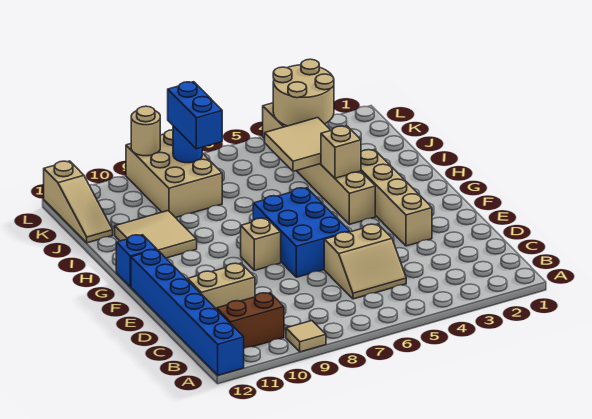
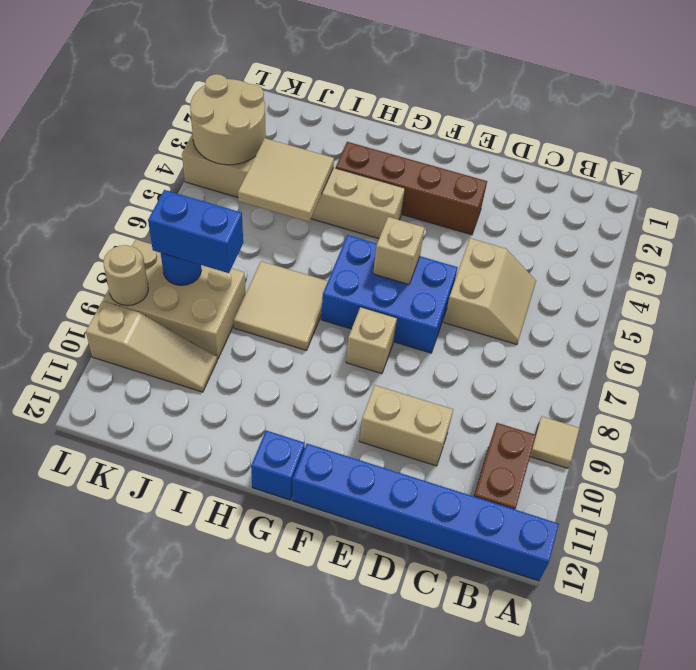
tan brick D10:D11 level 1 -> tan brick D10:E10 level 1
tan brick E3:H3 level 1 -> brown brick E3:H3 level 1
tan brick H4 level 2 -> tan brick F6 level 2
tan tile H10:I11 level 1 -> tan tile H7:I8 level 1
tan slope J12:L12 level 1 top L -> tan slope J10:L10 level 1 top L

